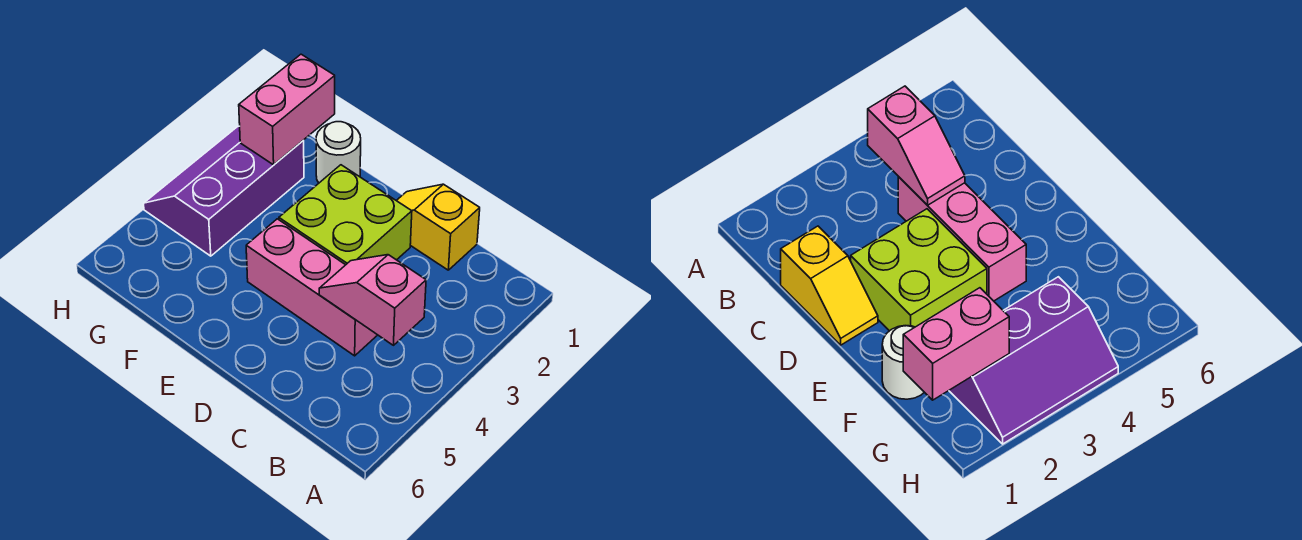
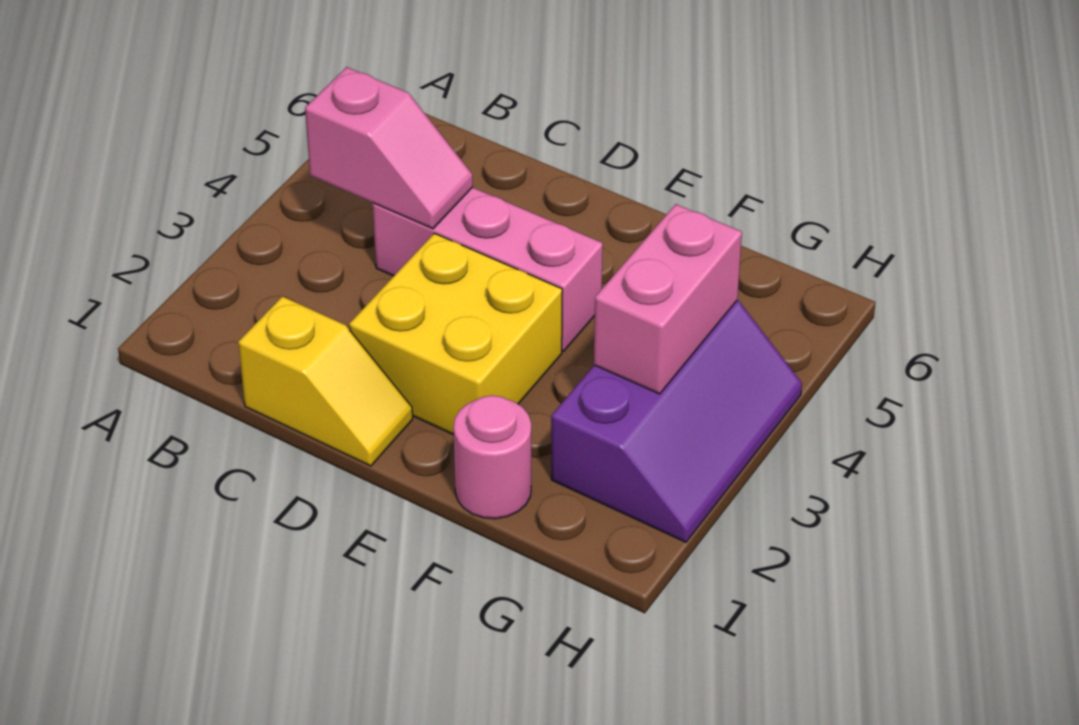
lime brick D2:E3 level 1 -> yellow brick D2:E3 level 1
white round brick F1 level 1 -> pink round brick F1 level 1
pink brick G1:G2 level 2 -> pink brick G3:G4 level 2

